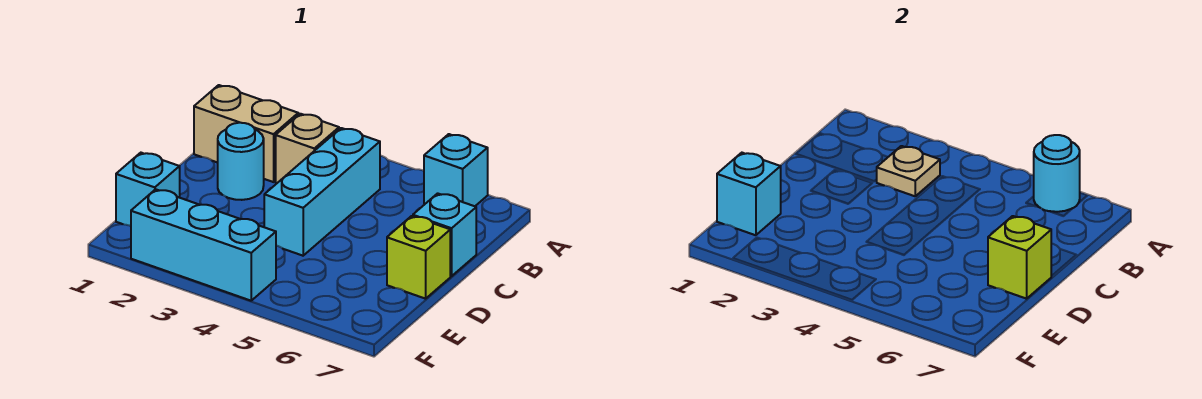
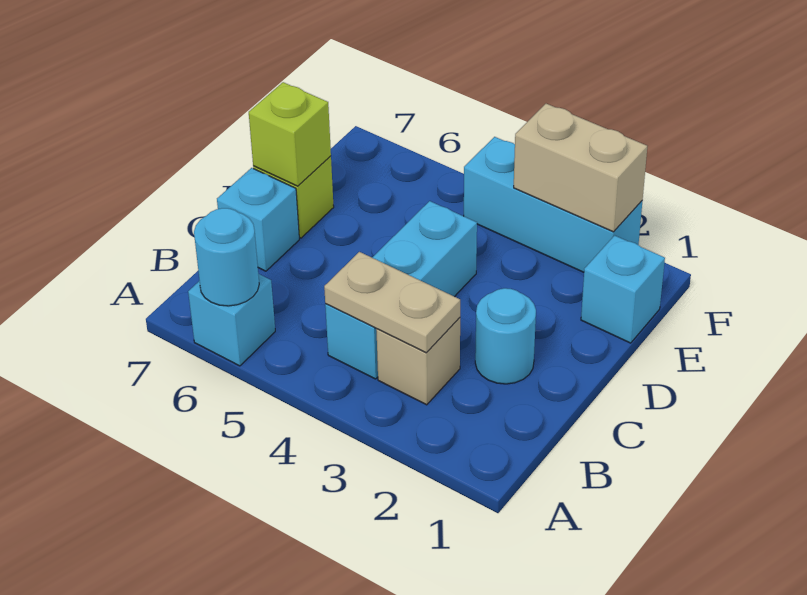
tan brick B1:B2 level 1 -> tan brick F2:F3 level 2
tan plate B3 level 2 -> tan plate B3:B4 level 2
cyan brick E1 level 2 -> none

